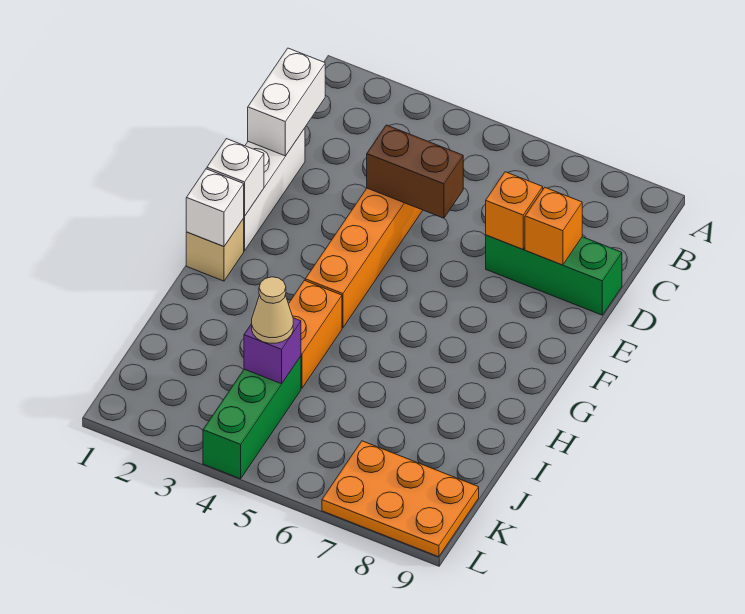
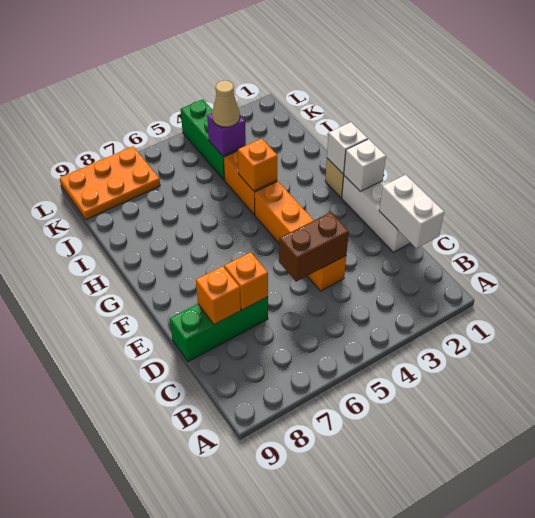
none -> orange brick H4 level 2

